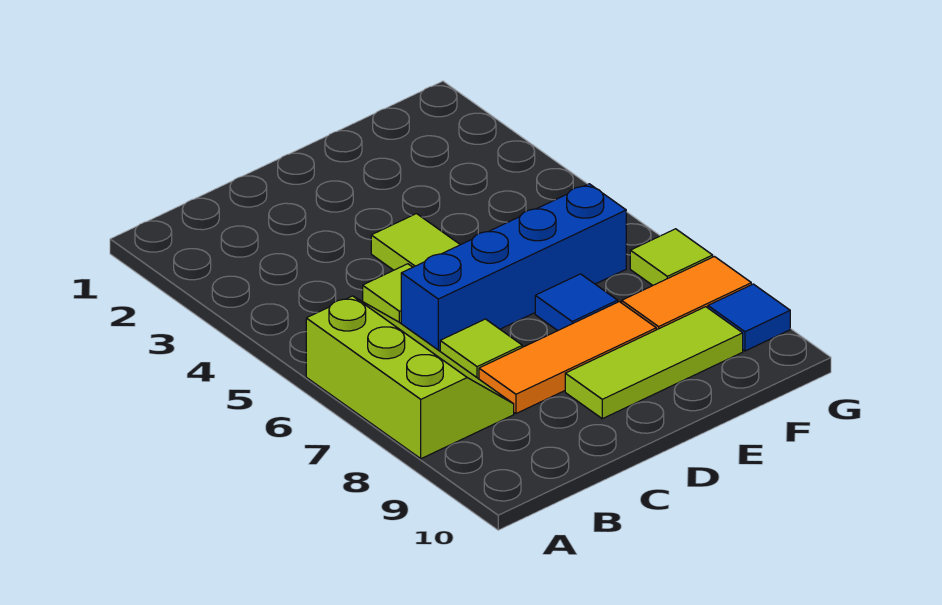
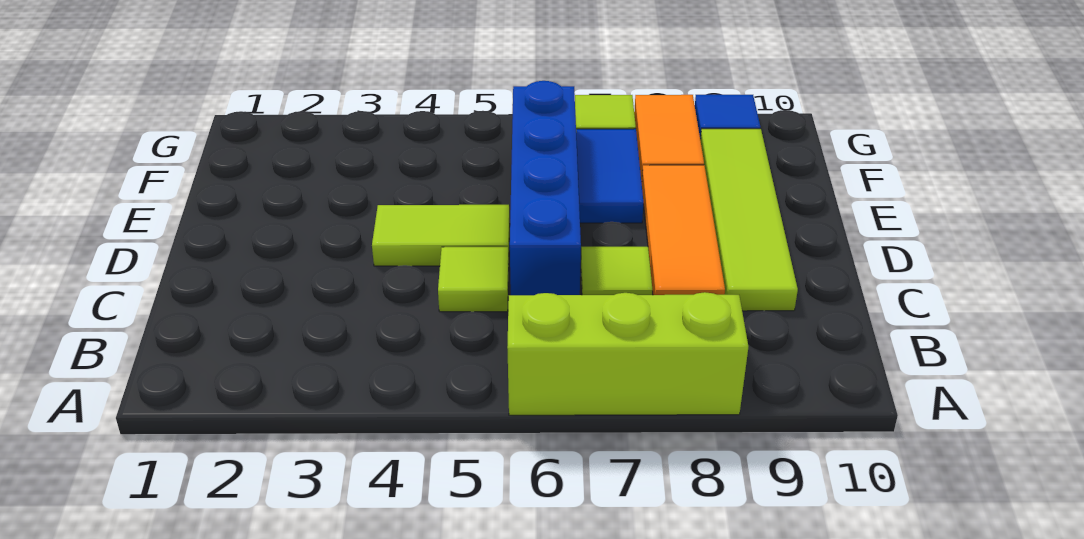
lime tile D9:F9 level 1 -> lime tile C9:F9 level 1
blue tile E7 level 1 -> blue tile E7:F7 level 1

